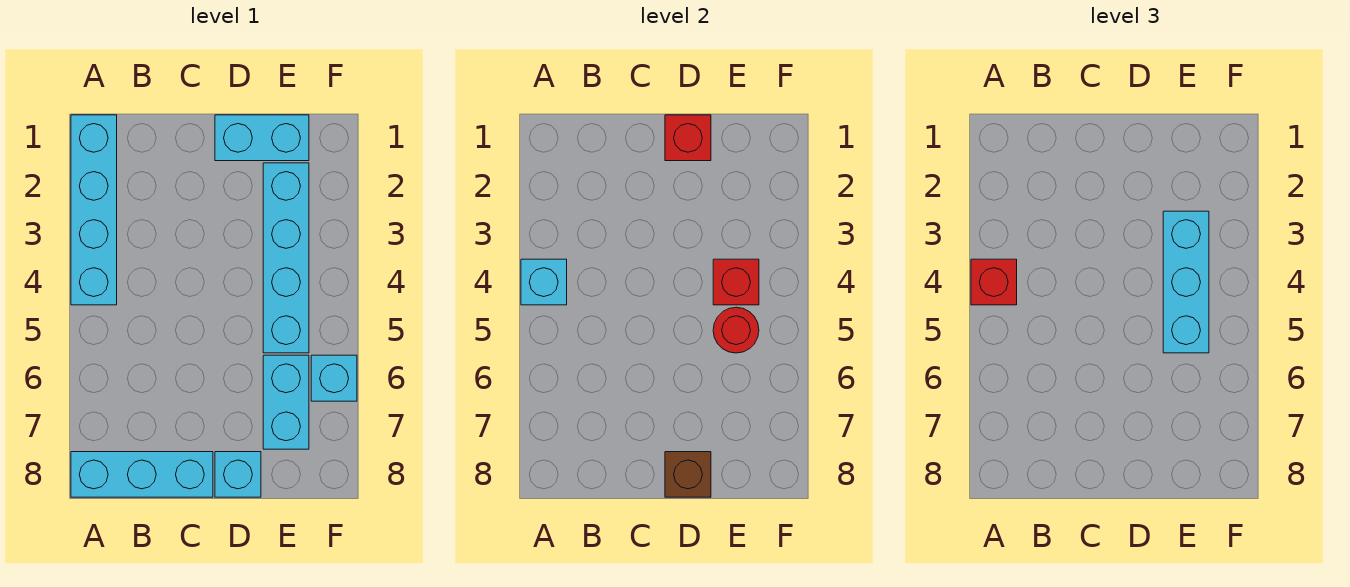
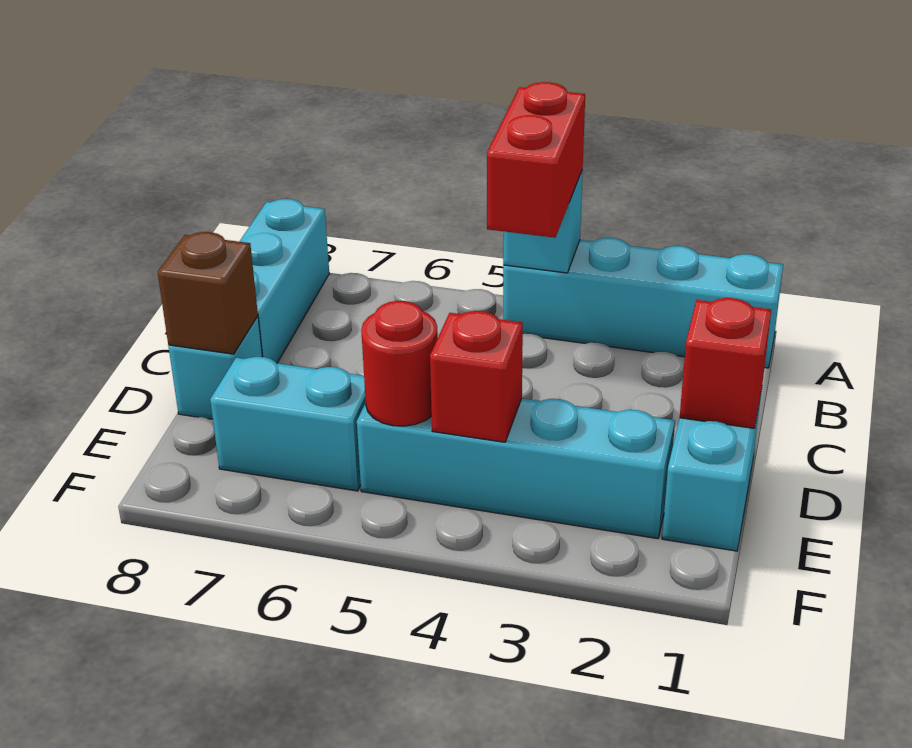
red brick A4 level 3 -> red brick A4:B4 level 3
cyan brick E3:E5 level 3 -> none
cyan brick F6 level 1 -> none

